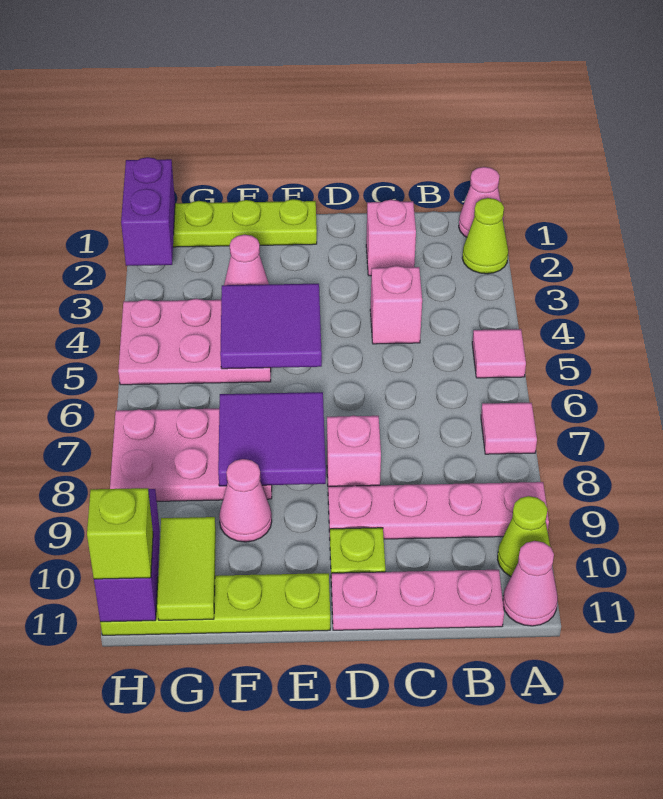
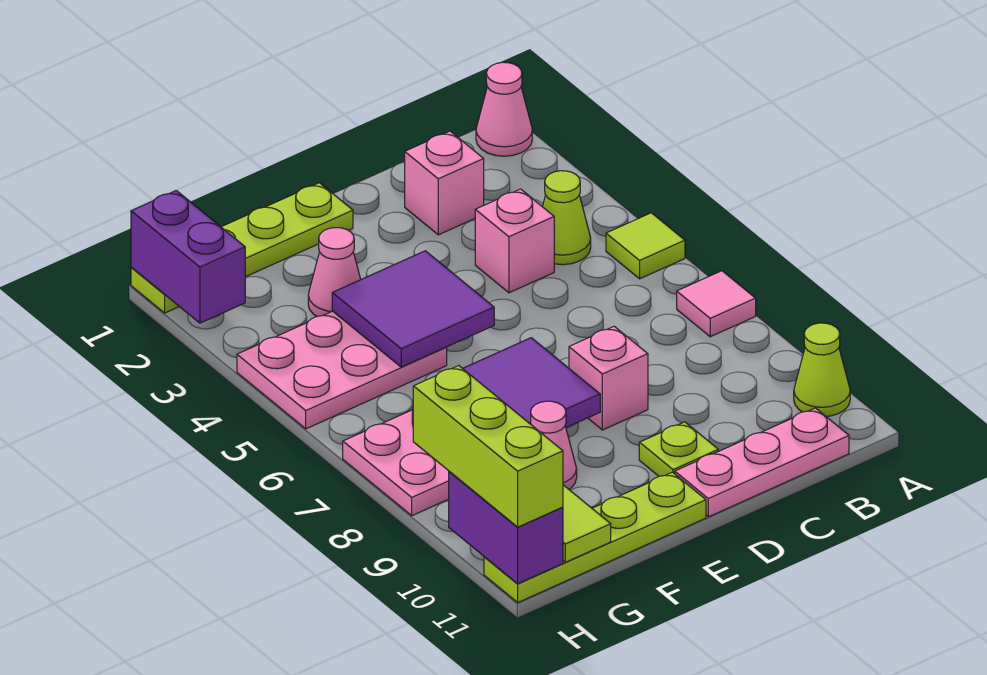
lime cone A2 level 1 -> lime cone B4 level 1
pink tile A5 level 1 -> lime tile A5 level 1
pink plate A9:D9 level 1 -> none
pink cone A11 level 1 -> none
lime brick H11 level 3 -> lime brick H9:H11 level 3

